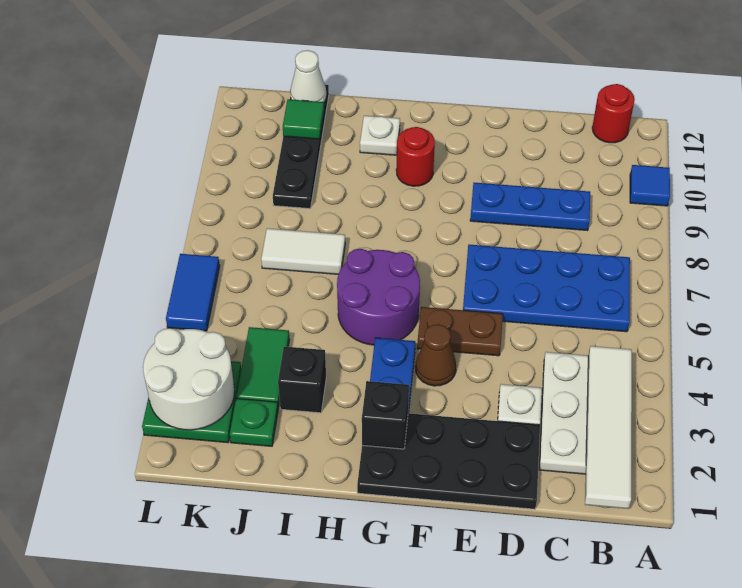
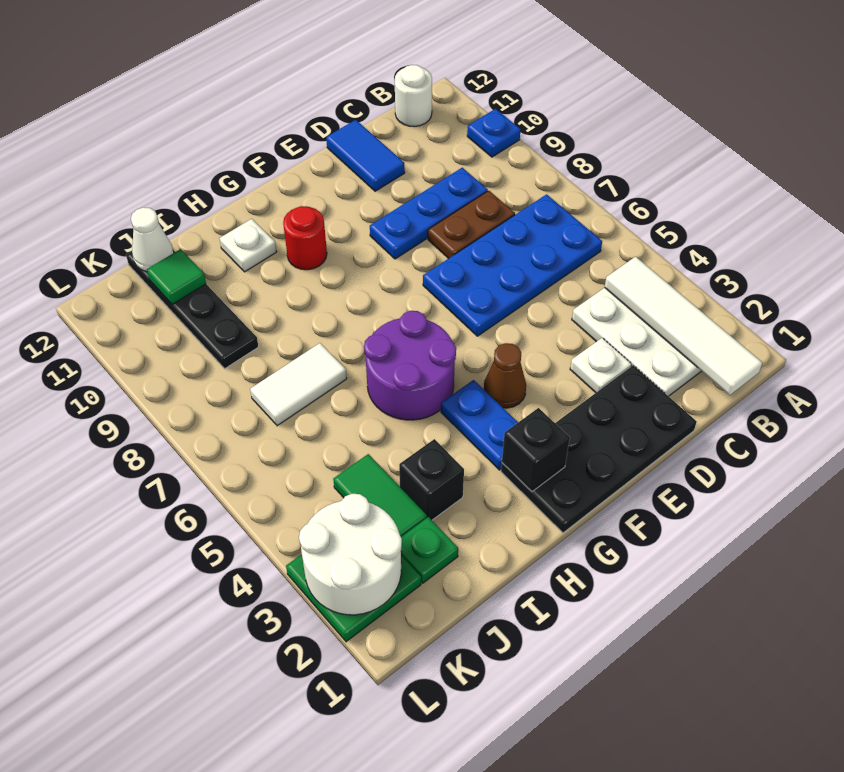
blue tile A10 level 1 -> blue plate A10 level 1
red round brick B12 level 1 -> white round brick B12 level 1
brown plate E5:F5 level 1 -> brown plate C8:D8 level 1
blue tile L5:L6 level 1 -> blue tile D11:D12 level 1

